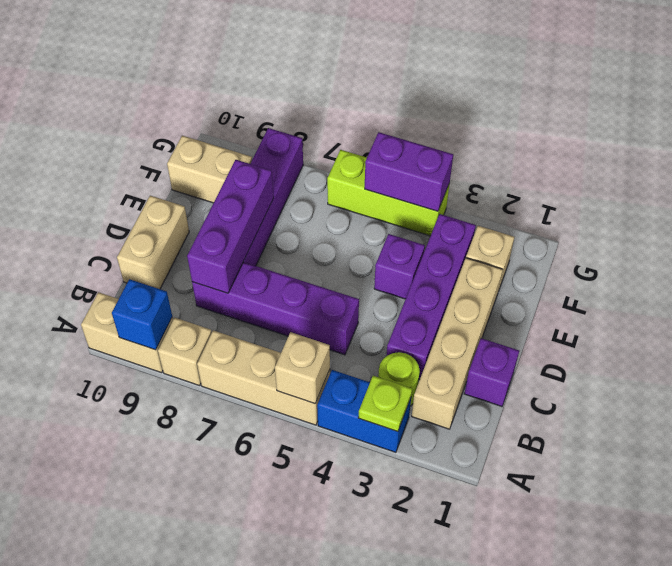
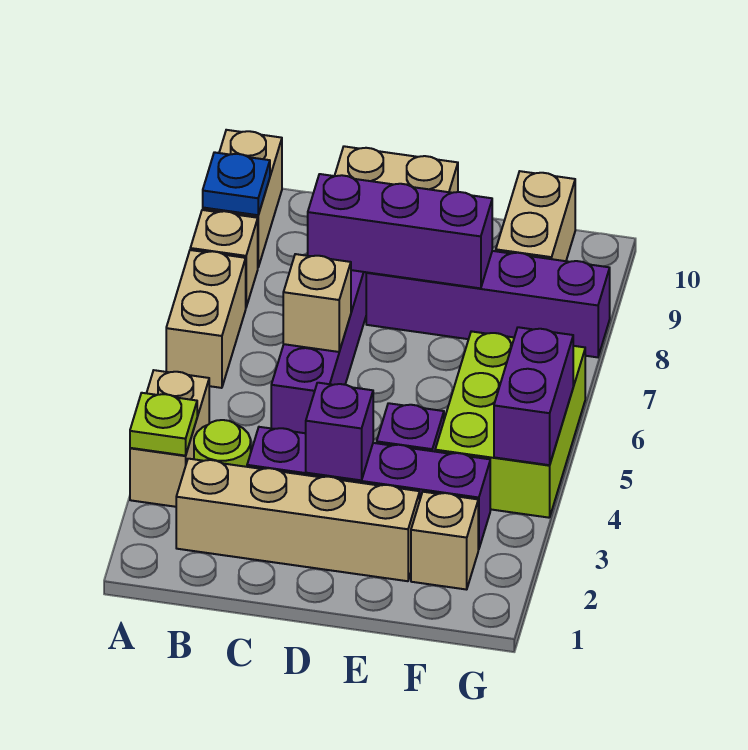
blue brick A3:A4 level 1 -> tan brick A3:A4 level 1
tan brick A5:A7 level 1 -> tan brick A6:A7 level 1
tan brick A5 level 2 -> tan brick C6 level 2
blue brick A9 level 2 -> blue plate A9 level 2
purple brick C1 level 1 -> purple brick D3 level 2
lime brick G4:G6 level 1 -> lime brick F4:G6 level 1

